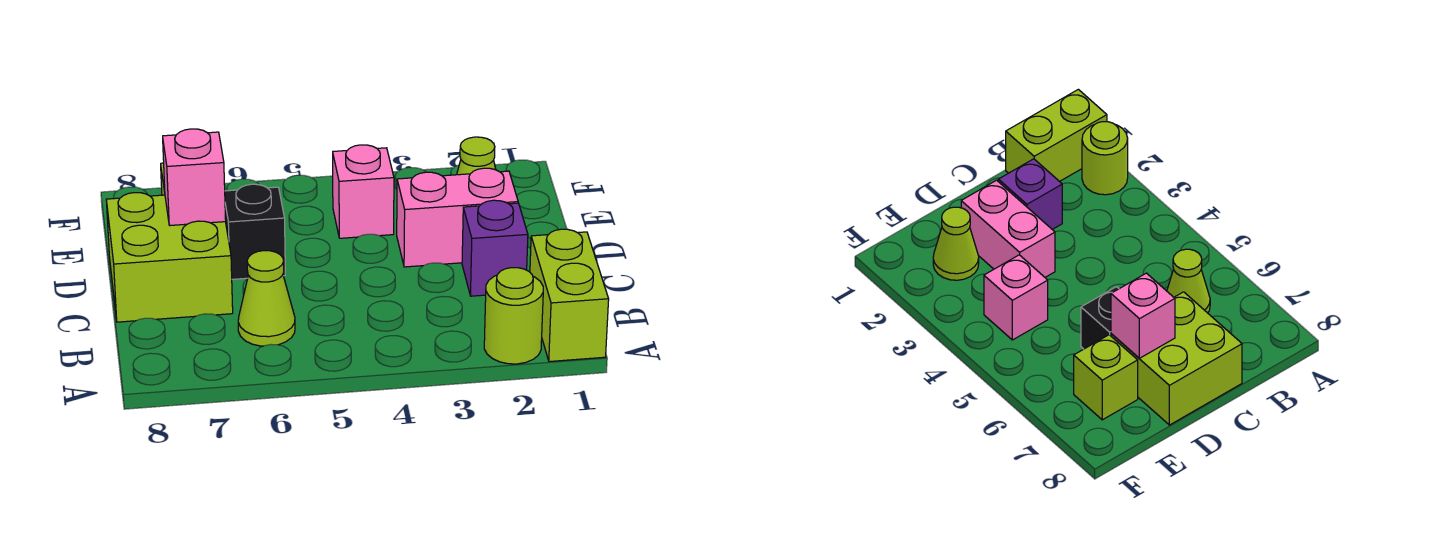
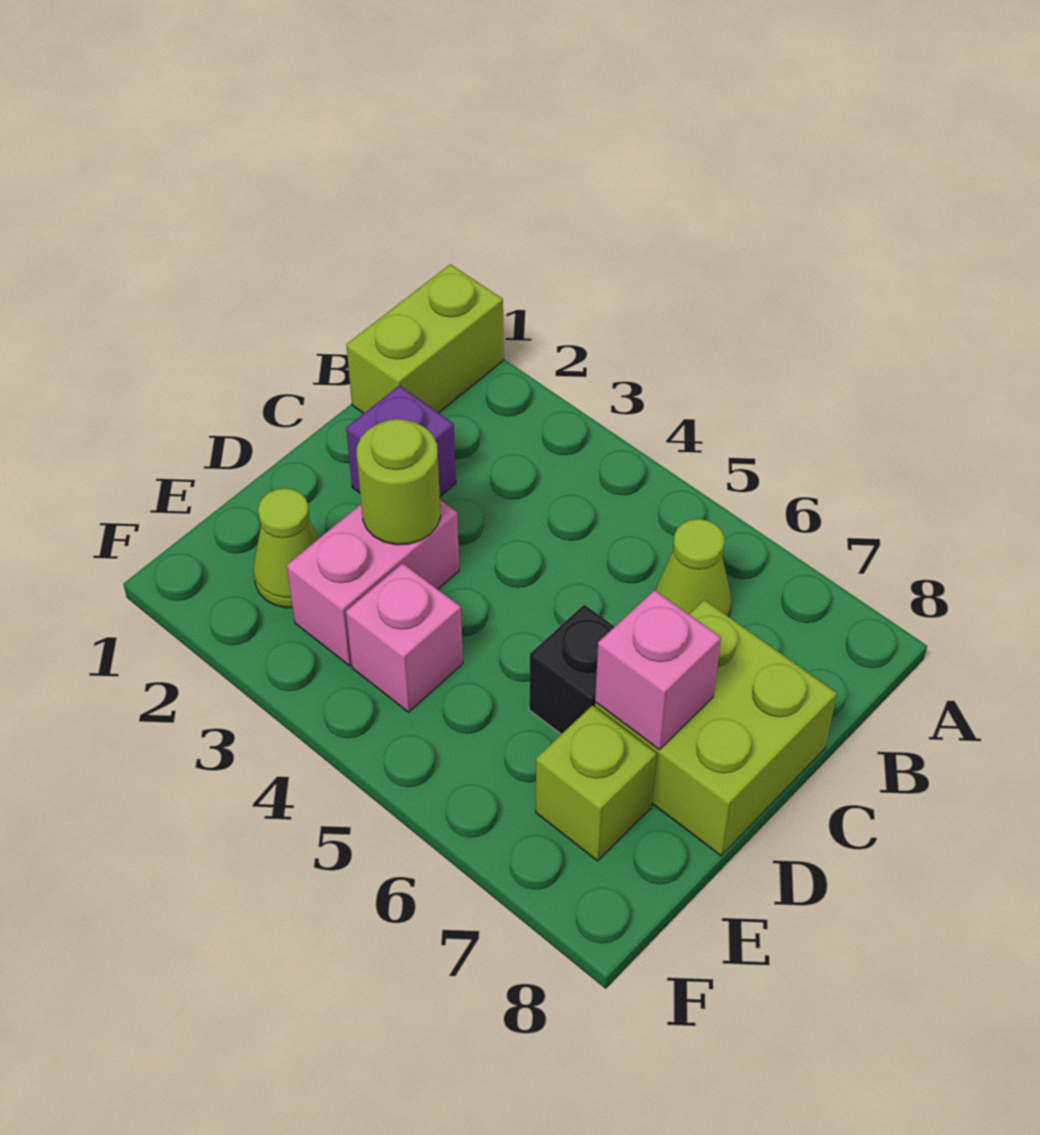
lime round brick A2 level 1 -> lime round brick D3 level 2
pink brick D2:D3 level 1 -> pink brick D3:E3 level 1

